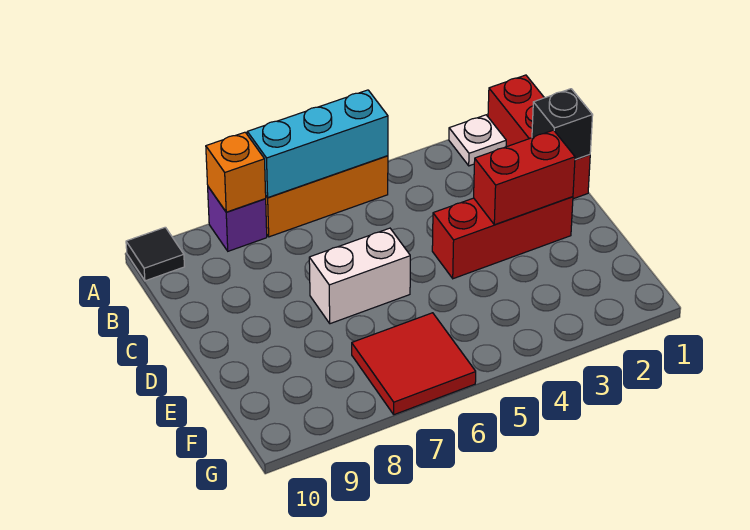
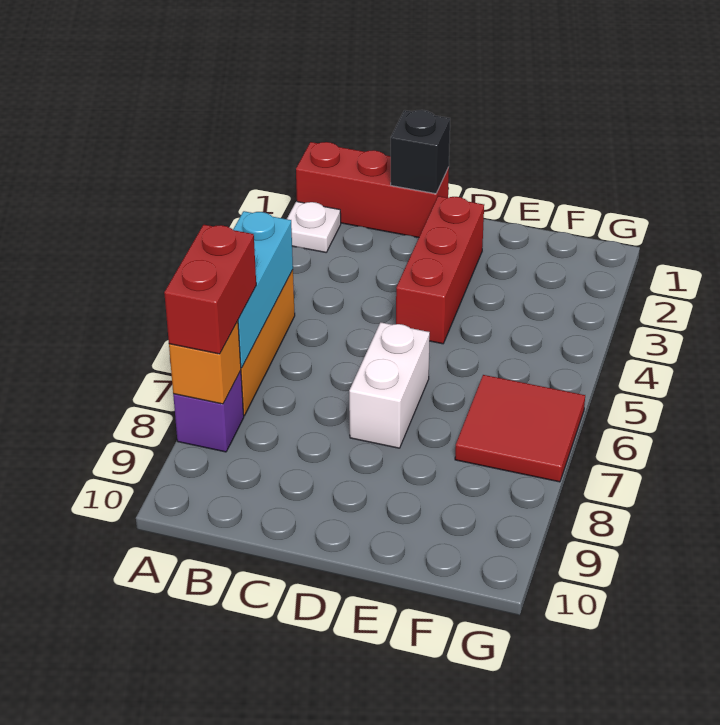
black tile A10 level 1 -> none
red brick D2:D3 level 2 -> red brick A7:A8 level 3

